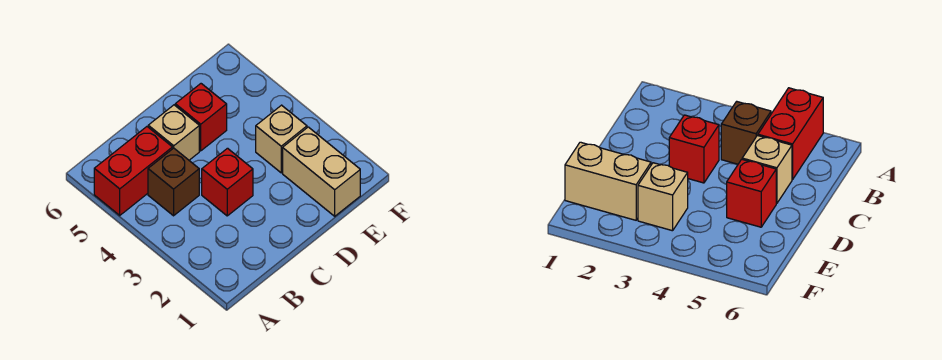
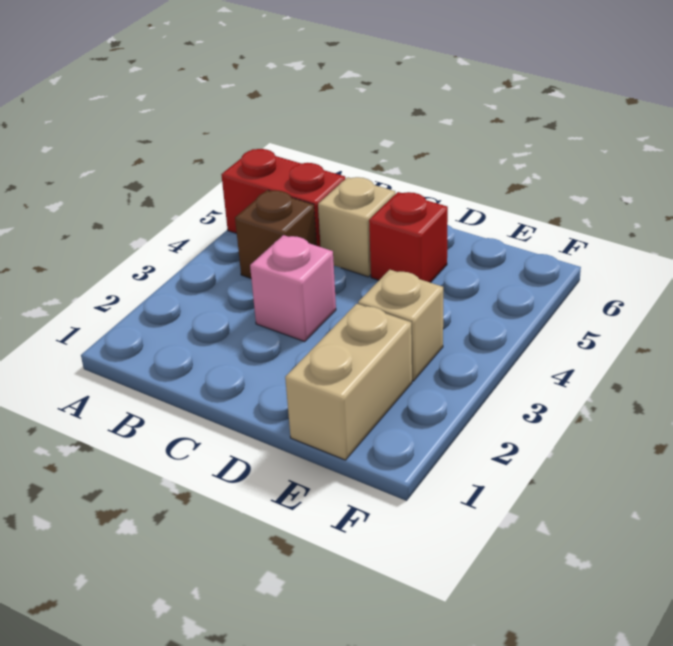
red brick C3 level 1 -> pink brick C3 level 1

